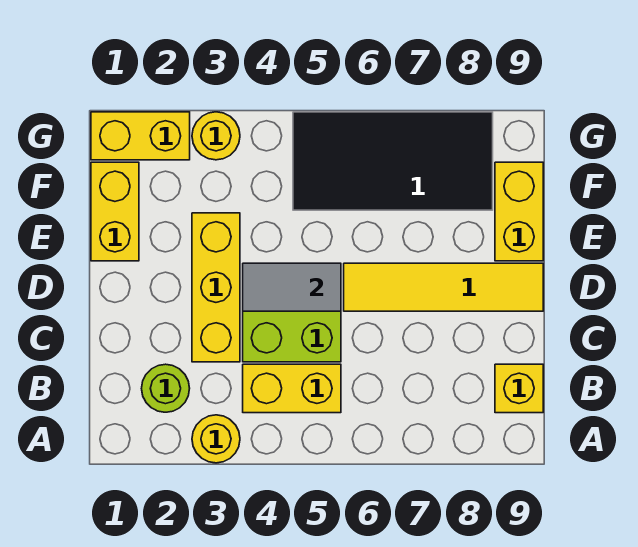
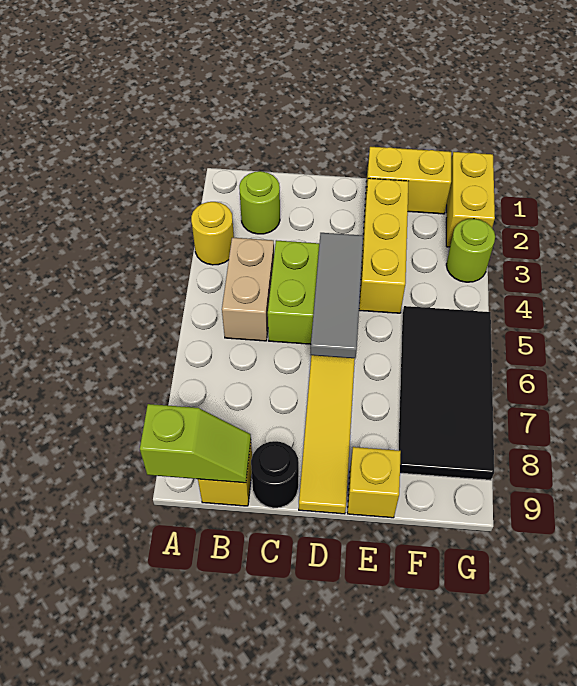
none -> lime slope A9:B9 level 2 top A
yellow brick B4:B5 level 1 -> tan brick B4:B5 level 1
yellow brick C3:E3 level 1 -> yellow brick E2:E4 level 1
none -> black round brick C9 level 1
grey tile D4:D5 level 2 -> grey tile D4:D6 level 2
yellow brick E9:F9 level 1 -> yellow brick E9 level 1
yellow round brick G3 level 1 -> lime round brick G3 level 1

